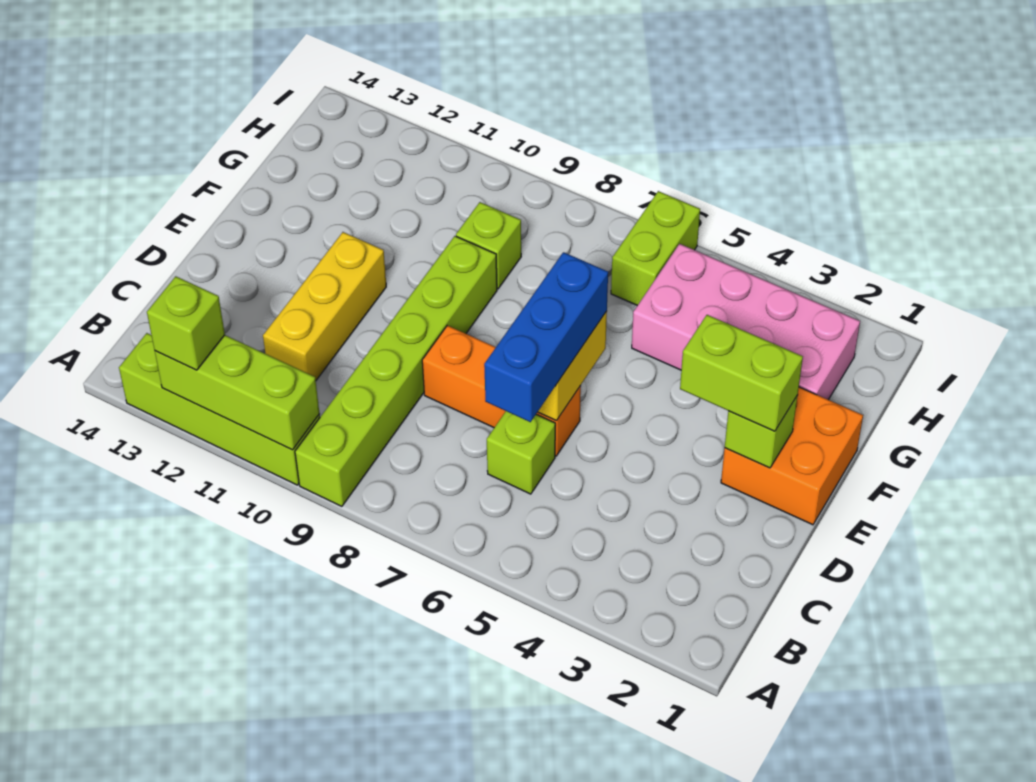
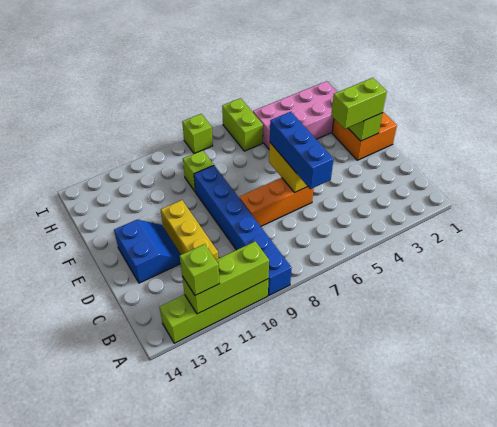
lime brick A9:F9 level 1 -> blue brick A9:F9 level 1
lime brick C6 level 1 -> lime brick I8 level 1
none -> blue slope D12:E13 level 1 top 13

